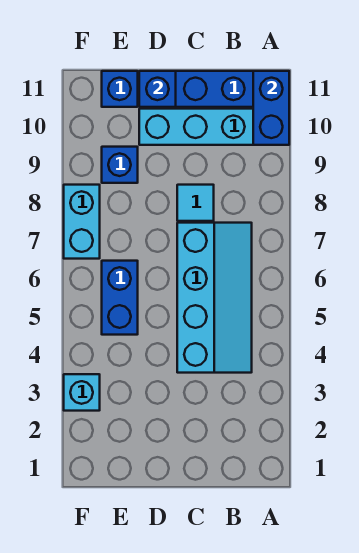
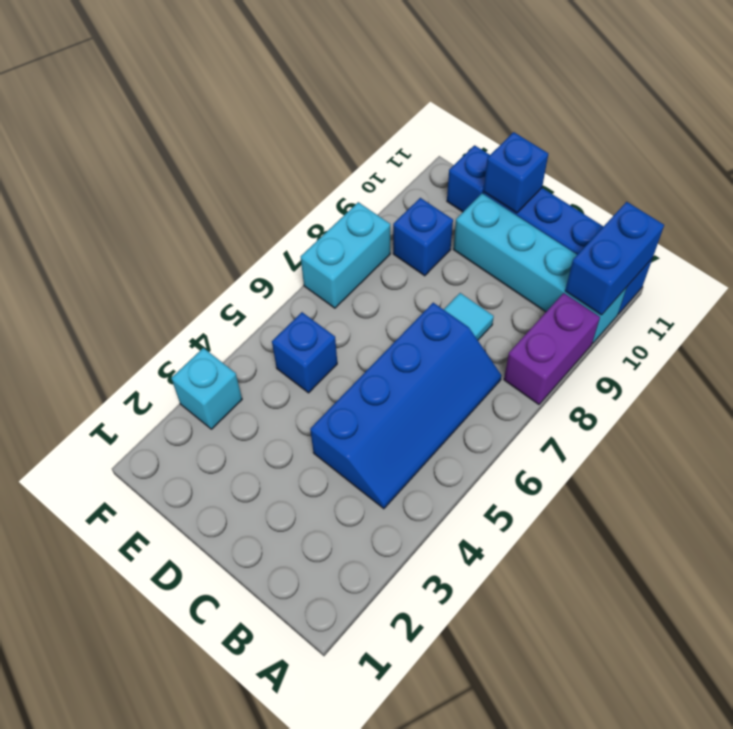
none -> purple brick A8:A9 level 1
cyan slope B4:C7 level 1 top C -> blue slope B4:C7 level 1 top C
blue brick E5:E6 level 1 -> blue brick E5 level 1

